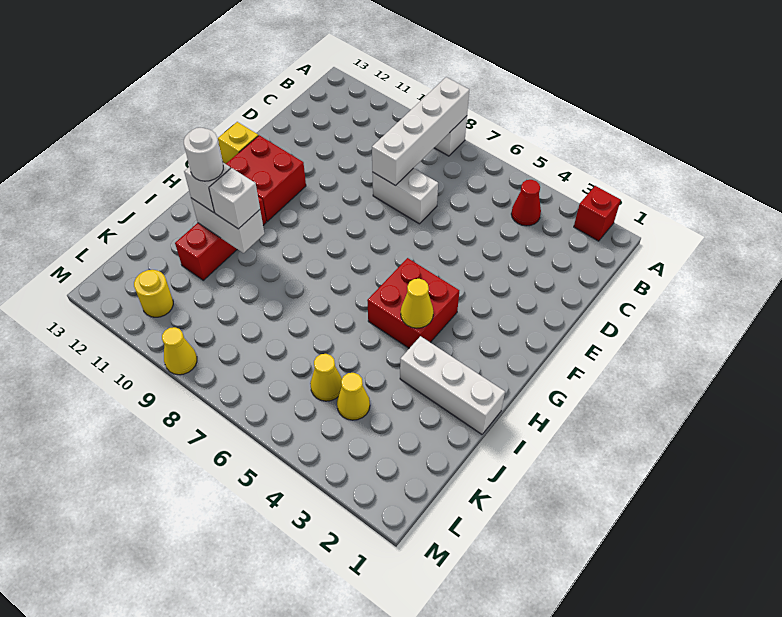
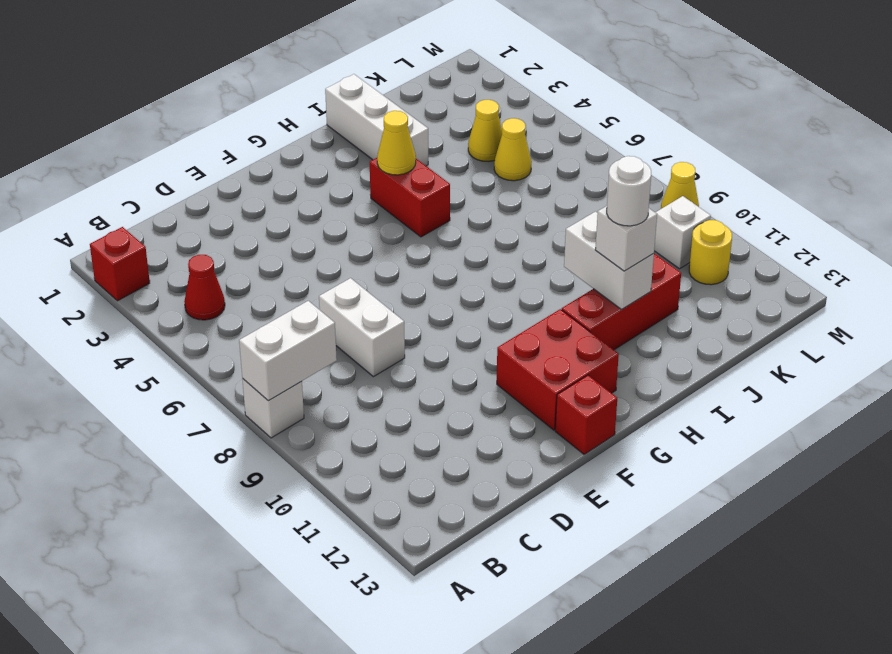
white brick A8:D8 level 2 -> white brick A8:B8 level 2
yellow brick F13 level 1 -> red brick F13 level 1
red brick G4:H5 level 1 -> red brick H4:H5 level 1
white brick I10 level 3 -> white brick L10 level 1

